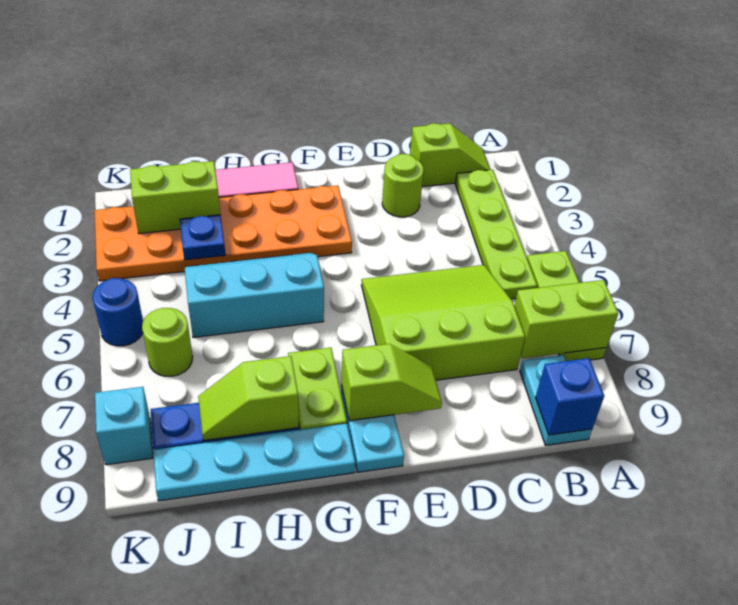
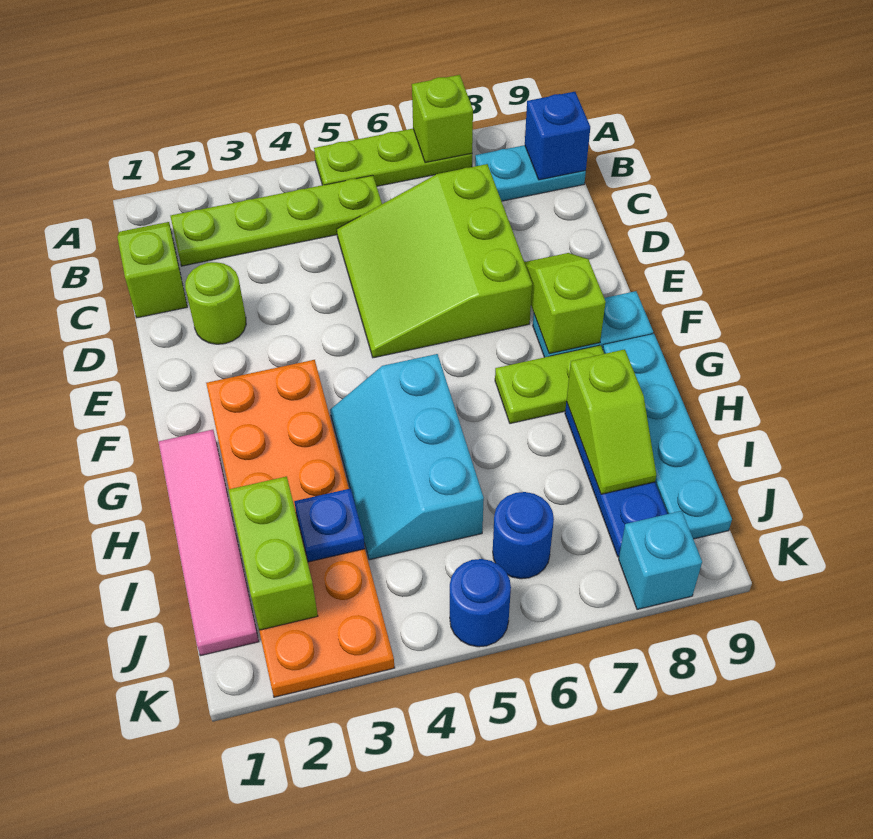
lime brick A7:B7 level 2 -> lime brick A7 level 2
lime round brick J6 level 1 -> blue round brick J6 level 1

